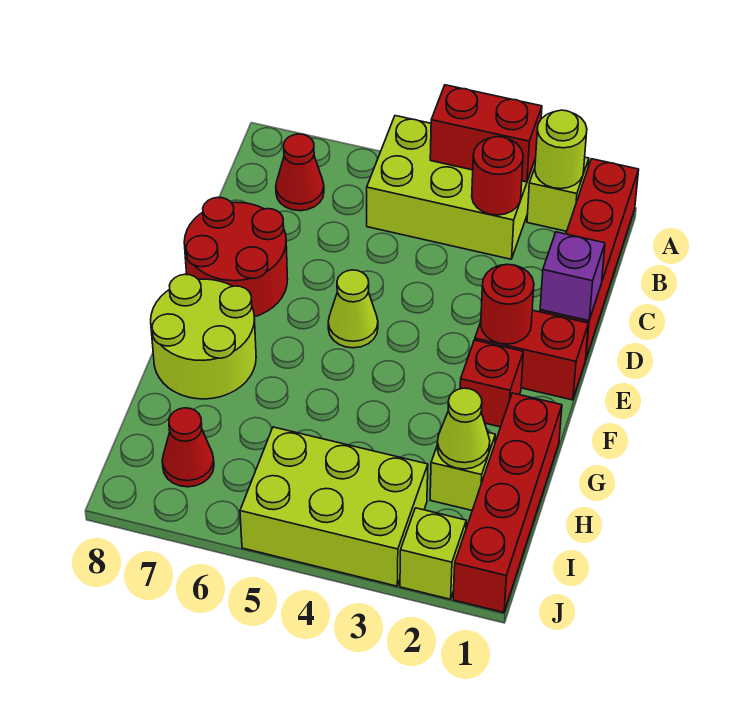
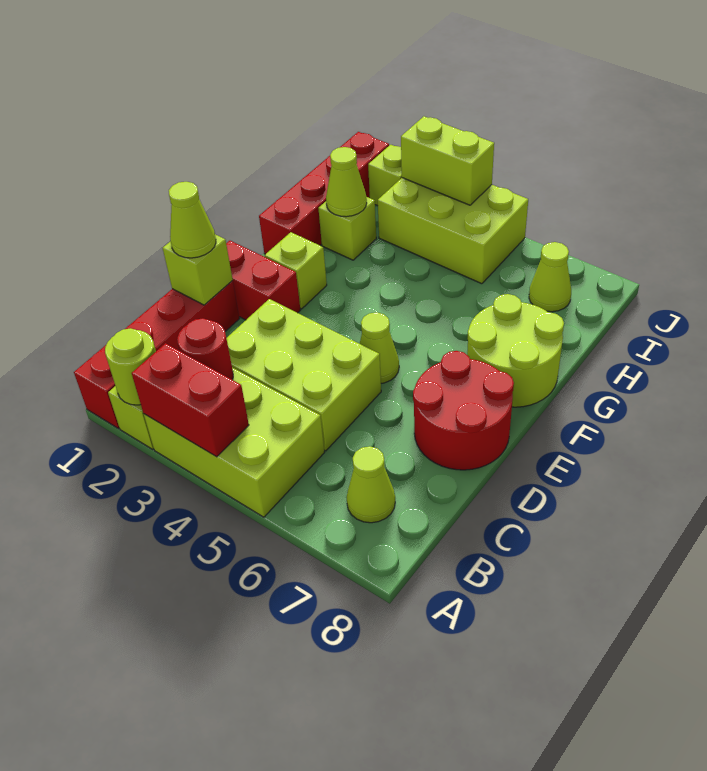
red cone B7 level 1 -> lime cone B7 level 1
none -> lime brick C3:D5 level 1
purple brick D1 level 2 -> lime brick D1 level 2
none -> lime cone D1 level 3
red round brick E2 level 2 -> none
red brick F2 level 1 -> lime brick F2 level 1
red cone I7 level 1 -> lime cone I7 level 1
none -> lime brick J3:J4 level 2

